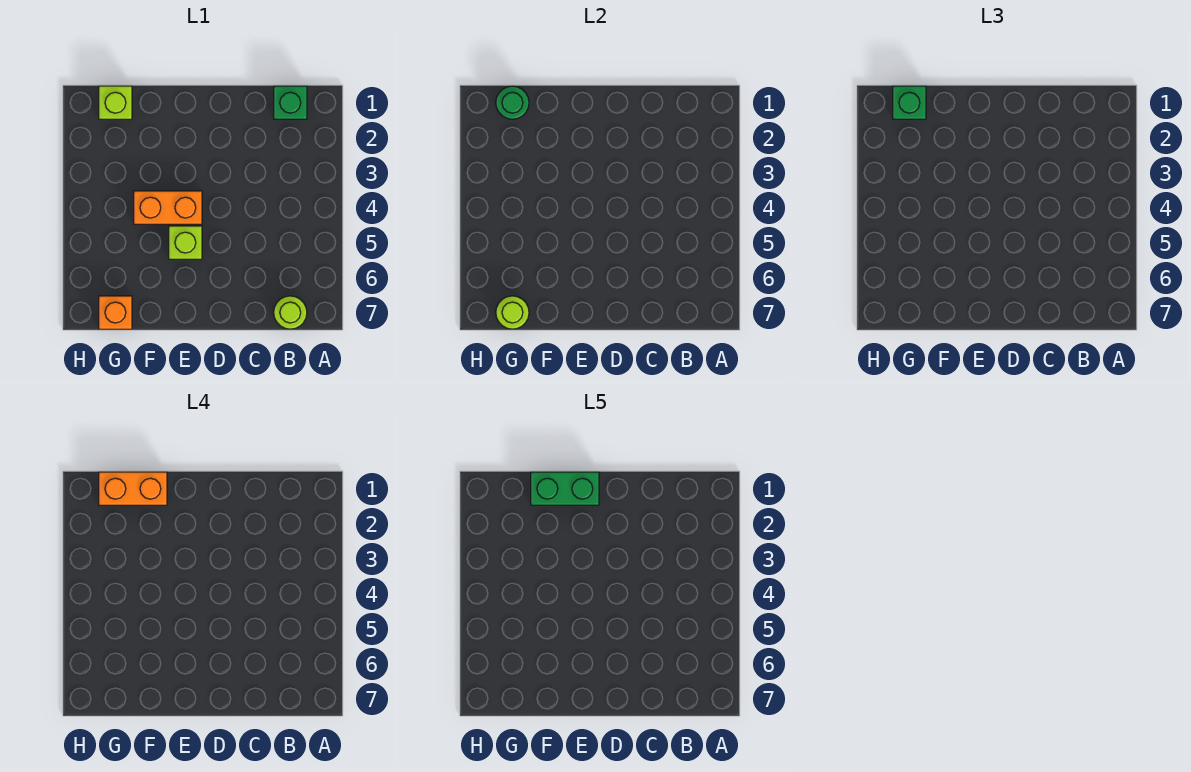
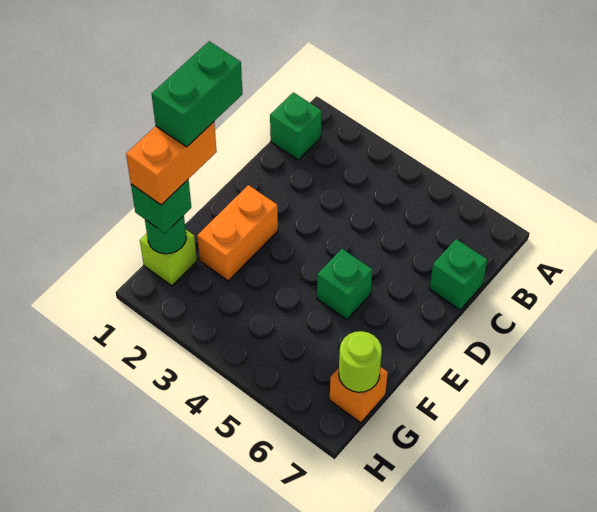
lime round brick B7 level 1 -> none
none -> green brick C7 level 1
orange brick E4:F4 level 1 -> orange brick E2:F2 level 1
lime brick E5 level 1 -> green brick E5 level 1

